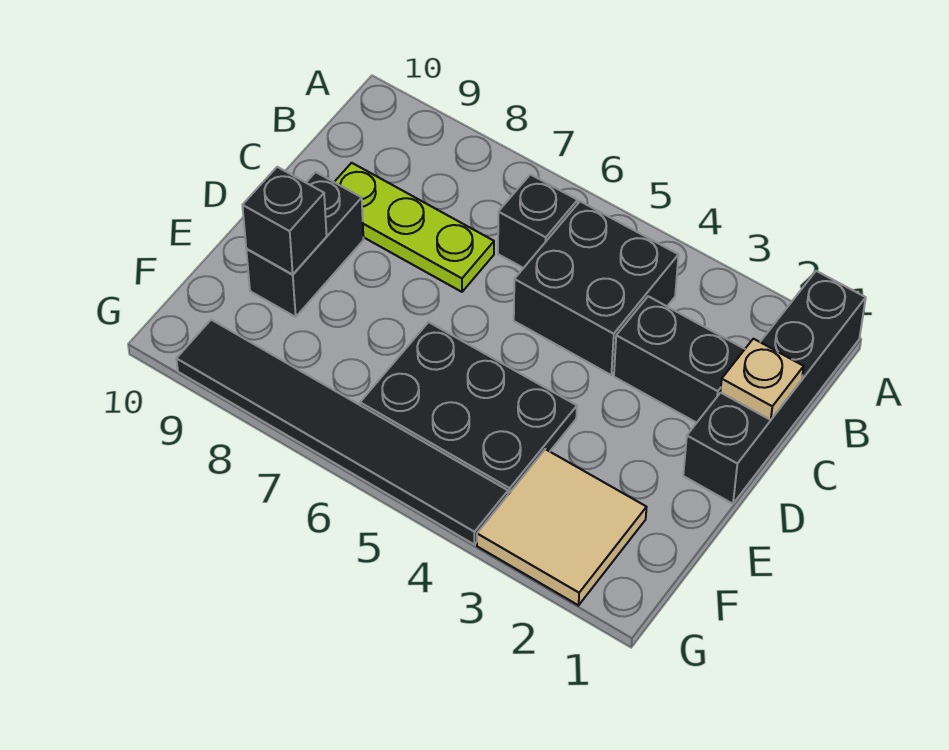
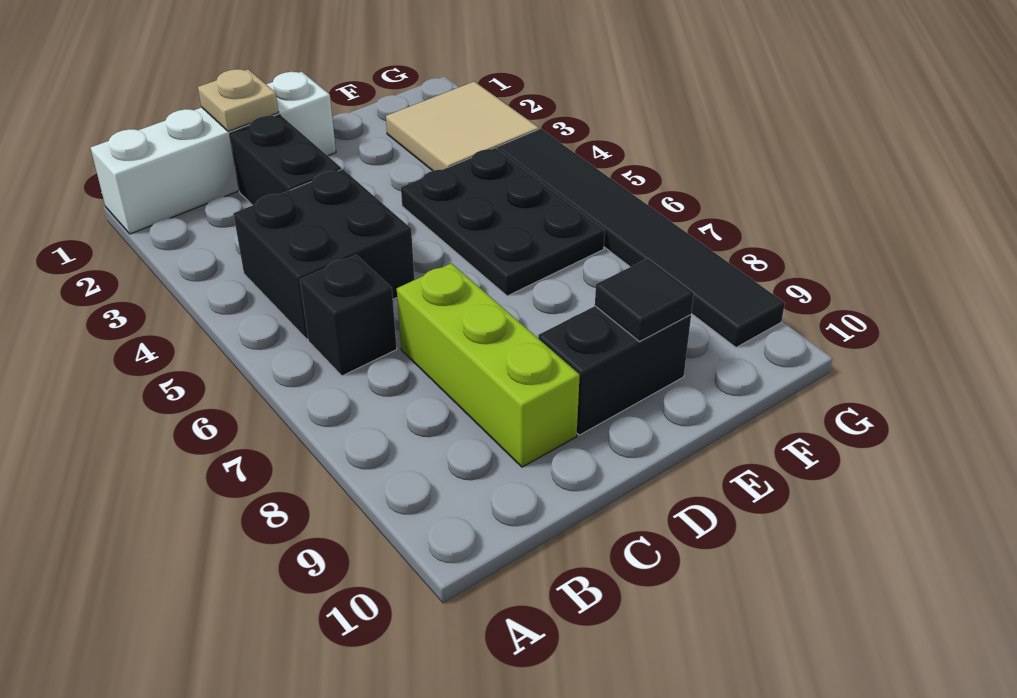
black brick A1:D1 level 1 -> white brick A1:D1 level 1
lime plate C7:C9 level 1 -> lime brick C7:C9 level 1
black brick E9 level 2 -> black tile E9 level 2

